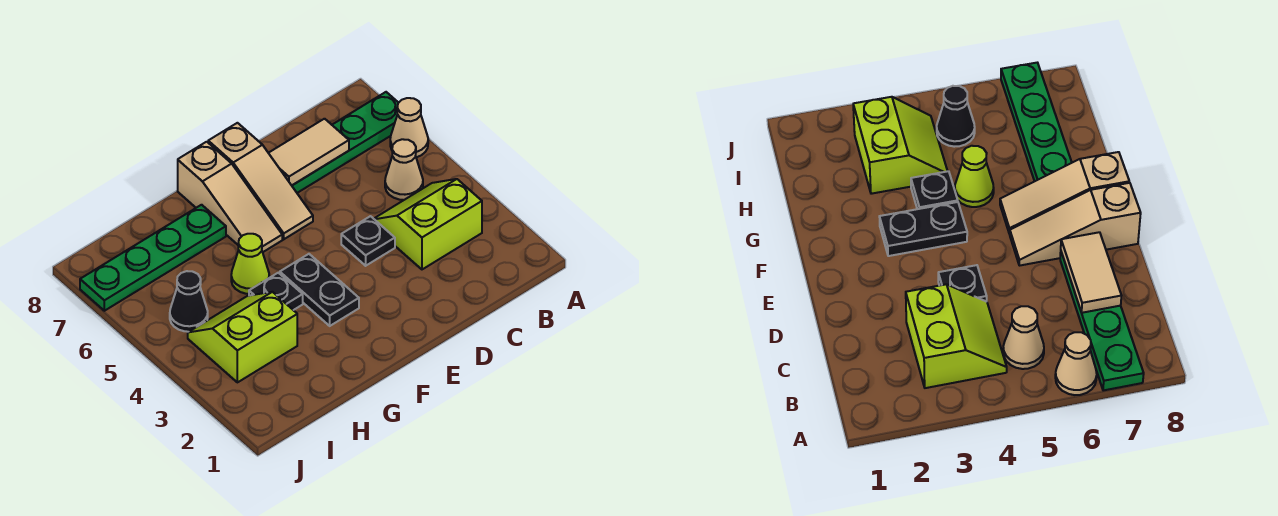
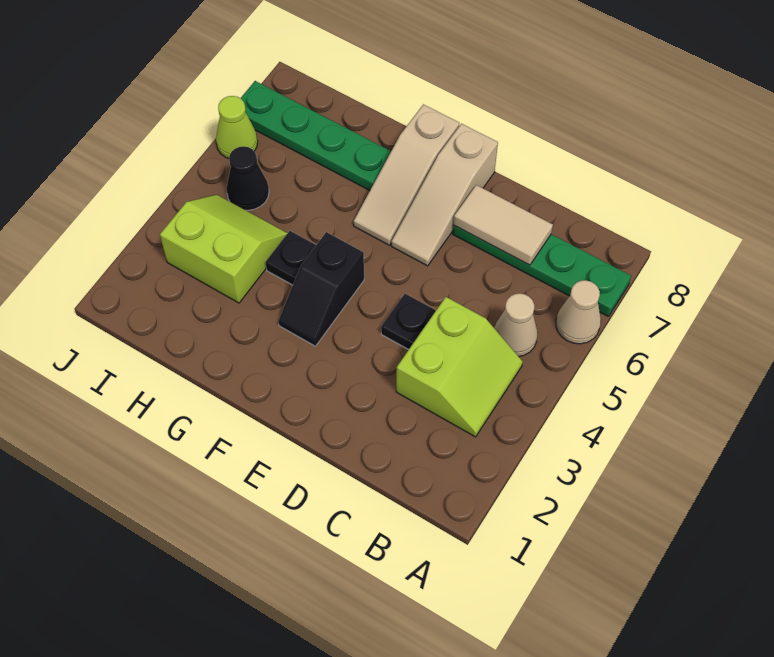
lime slope B3:C4 level 1 top 3 -> lime slope B3:C4 level 1 top C
black plate F3:F4 level 1 -> black slope F3:F4 level 1 top 4
lime cone G5 level 1 -> lime cone J6 level 1

